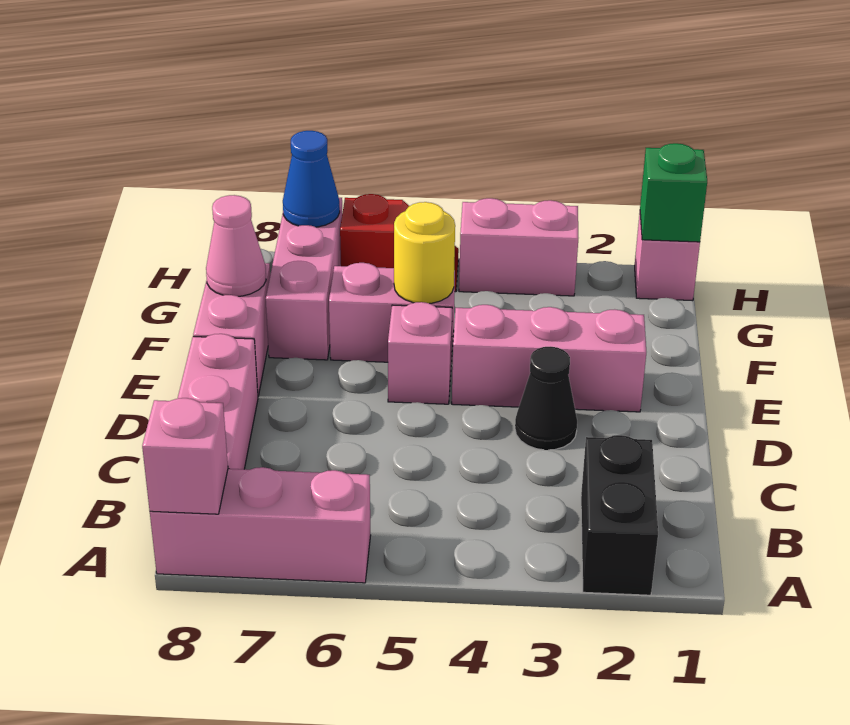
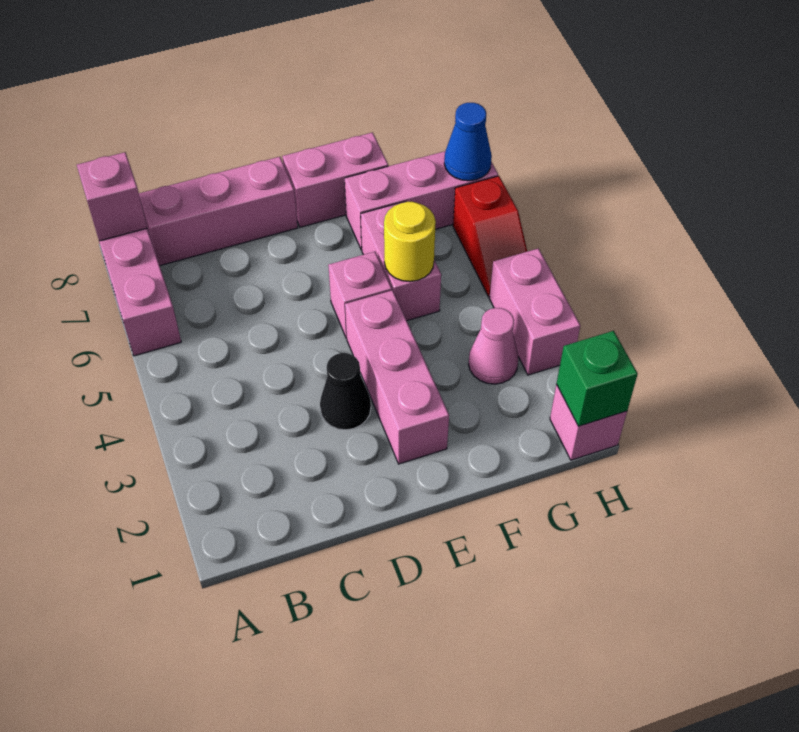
black brick A2:B2 level 1 -> none
pink cone F8 level 2 -> pink cone G3 level 1

